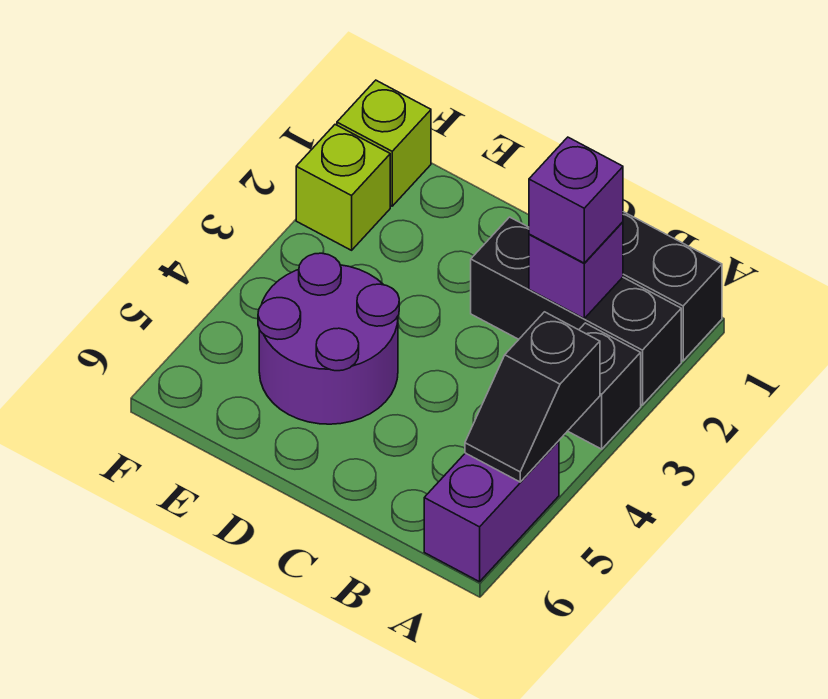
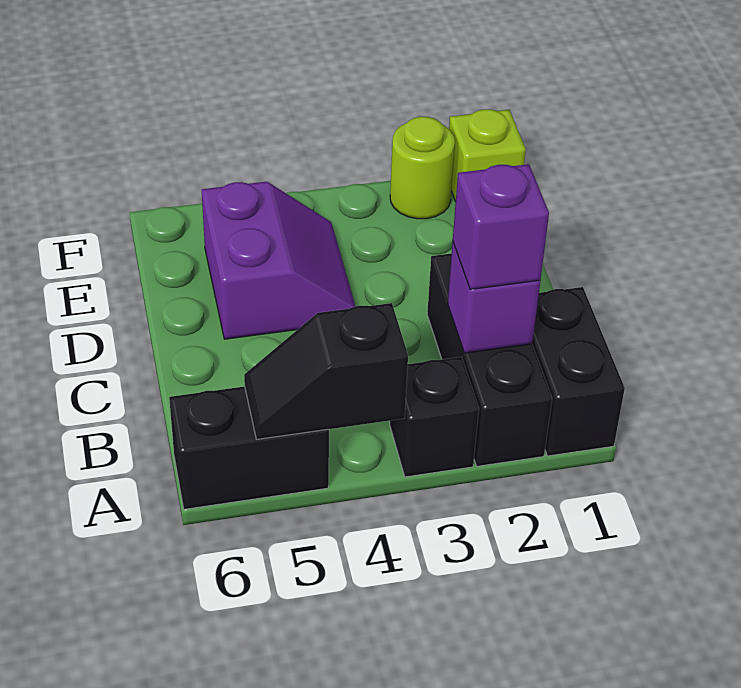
purple brick A5:A6 level 1 -> black brick A5:A6 level 1
purple round brick D4:E5 level 1 -> purple slope D4:E5 level 1 top 5
lime brick F2 level 1 -> lime round brick F2 level 1

